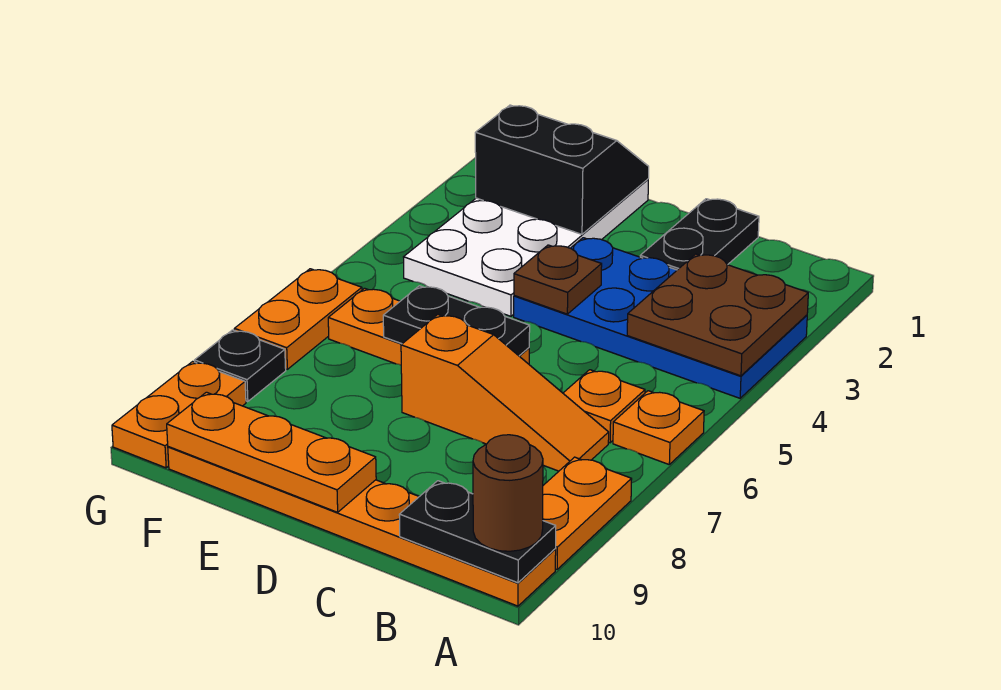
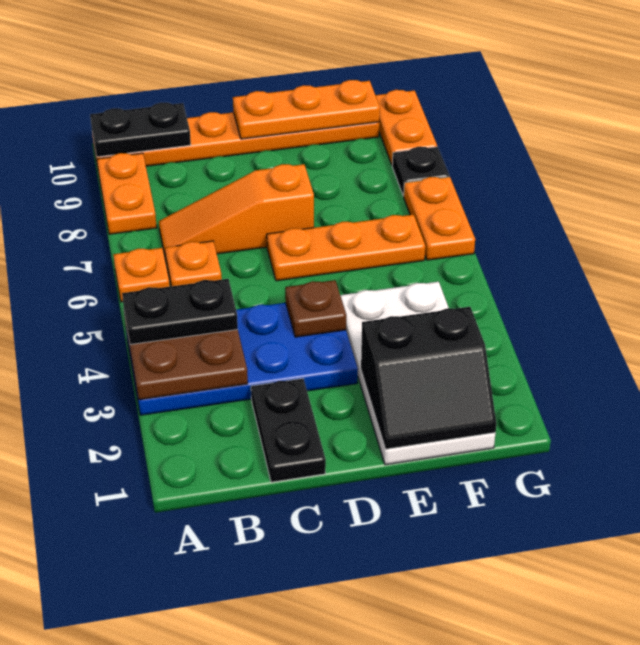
brown round brick A10 level 3 -> none
black plate D6:E6 level 2 -> black plate A4:B4 level 3

